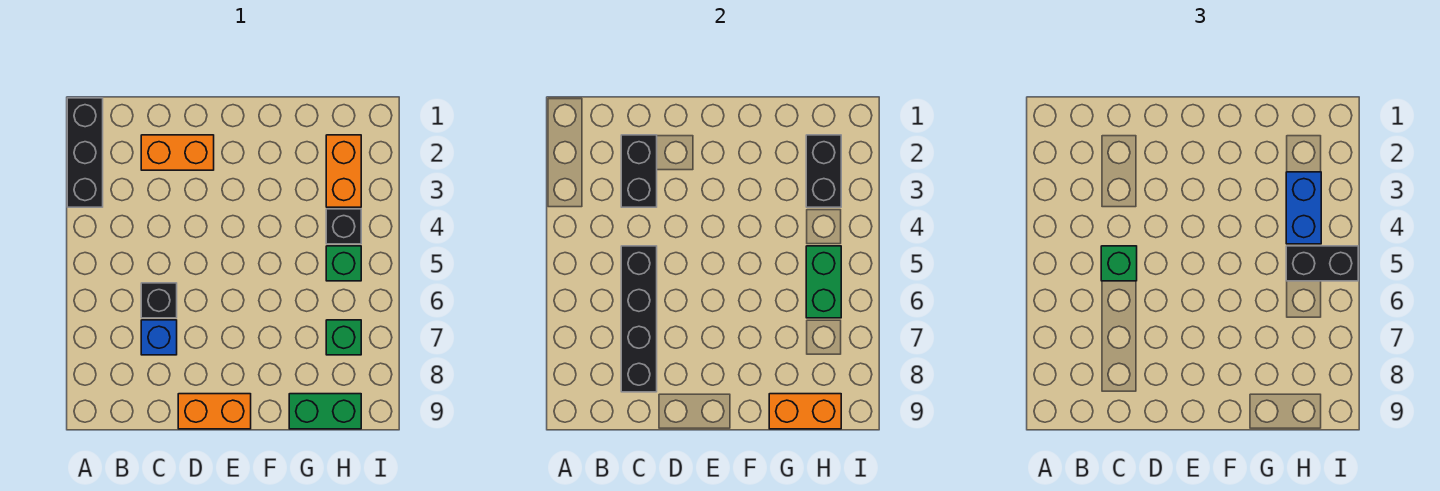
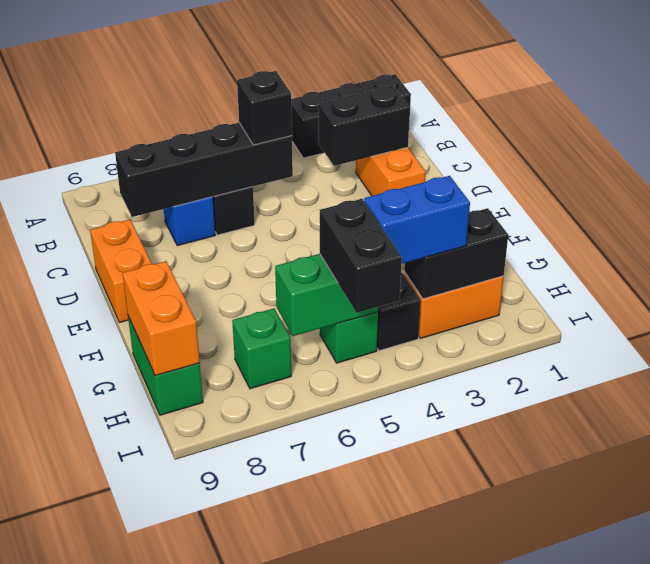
green brick C5 level 3 -> black brick C5 level 3

